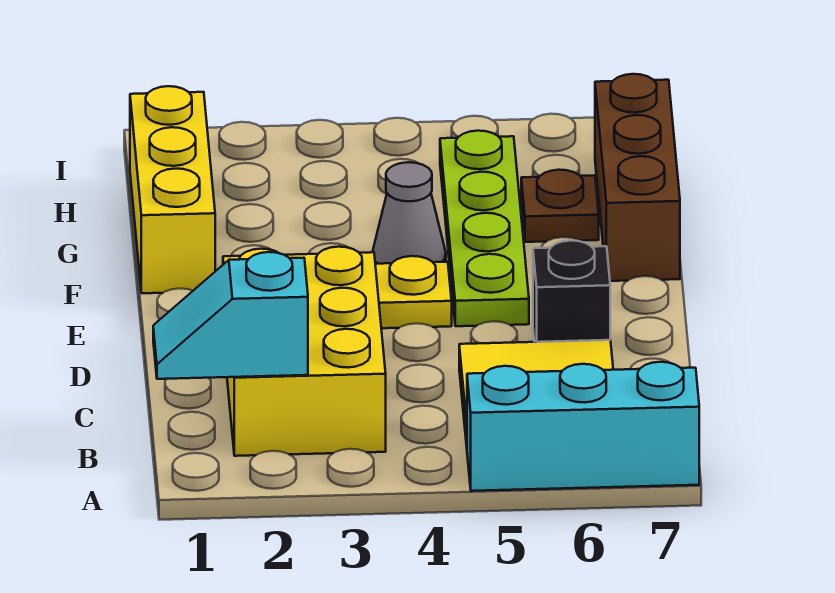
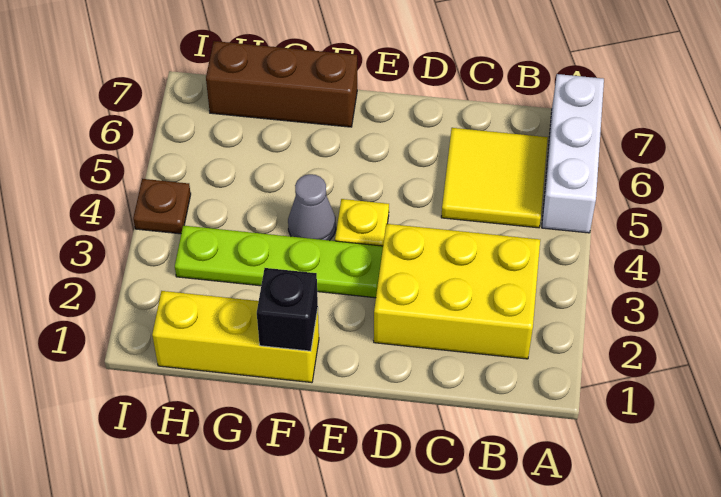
cyan brick A5:A7 level 1 -> white brick A5:A7 level 1
cyan slope B1:B2 level 2 top 2 -> none
black brick D6 level 1 -> black brick F1 level 2
lime plate E5:H5 level 1 -> lime plate E3:H3 level 1
brown plate G6 level 1 -> brown plate I4 level 1

